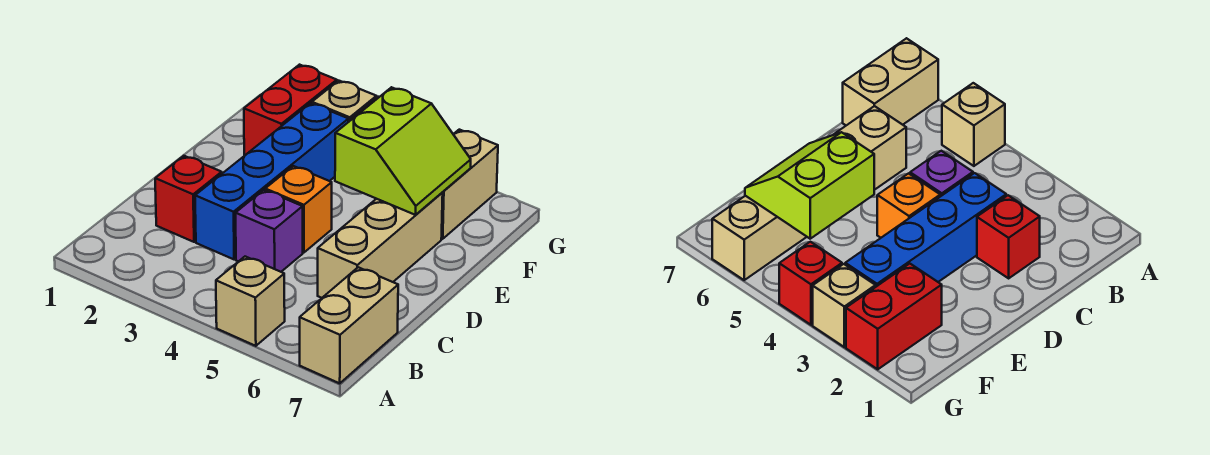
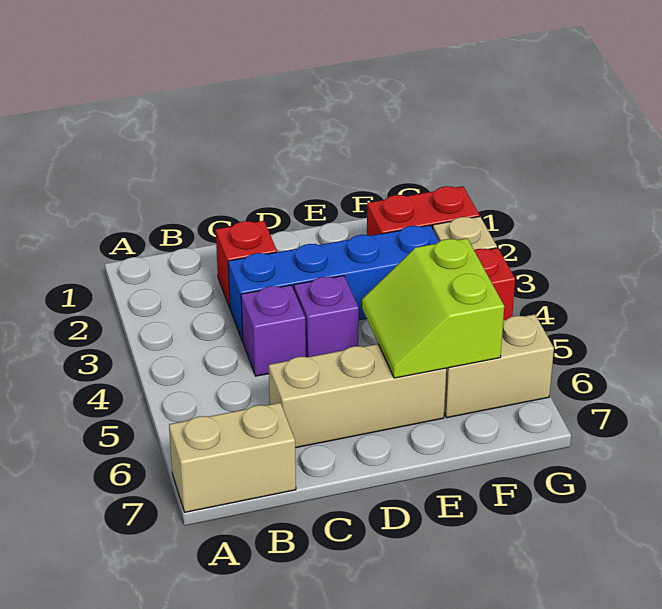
tan brick A5 level 1 -> none
orange brick D4 level 1 -> purple brick D4 level 1
lime slope E5:F6 level 2 top 5 -> lime slope E5:F6 level 2 top F

